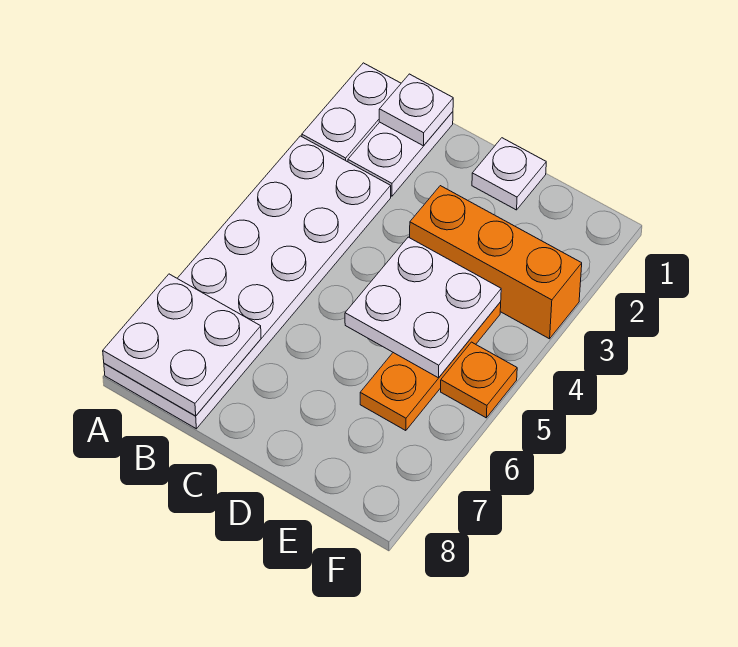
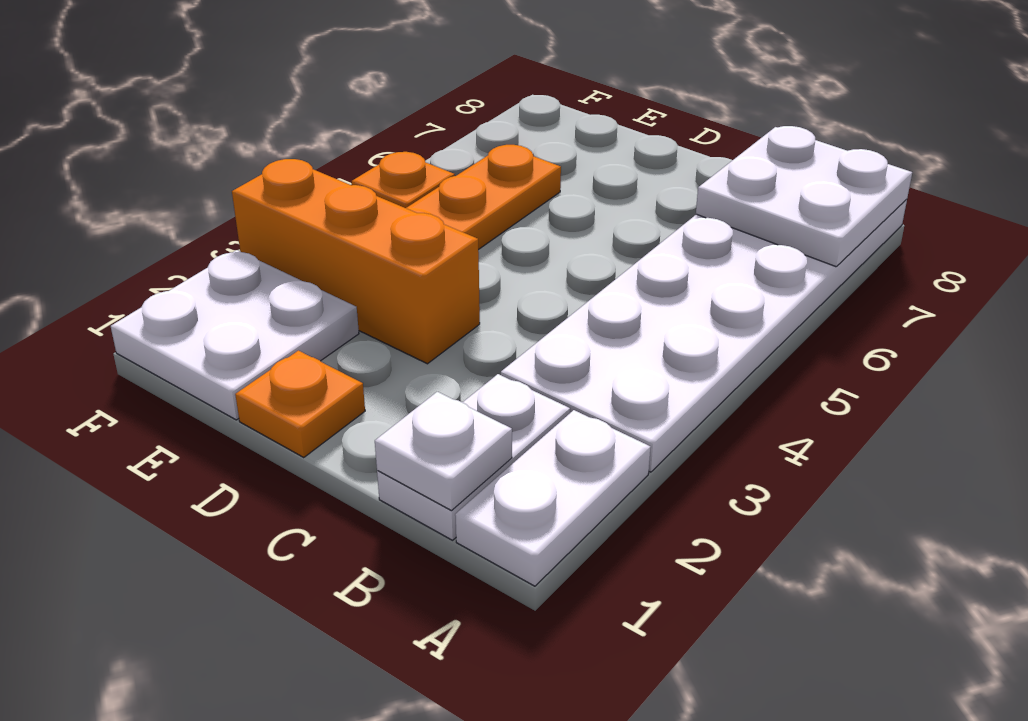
white plate D1 level 1 -> orange plate D1 level 1
white plate D4:E5 level 2 -> white plate E1:F2 level 1

